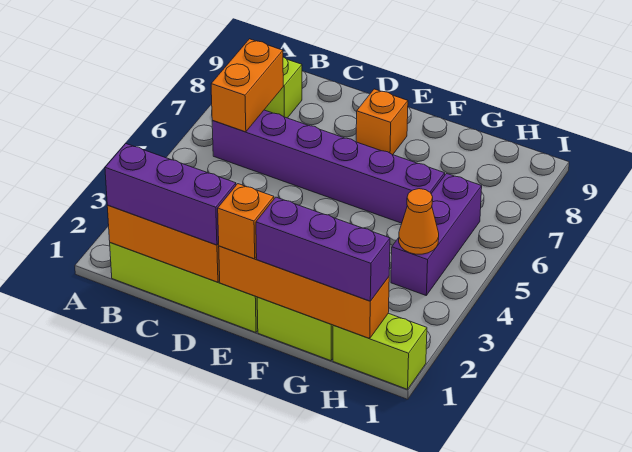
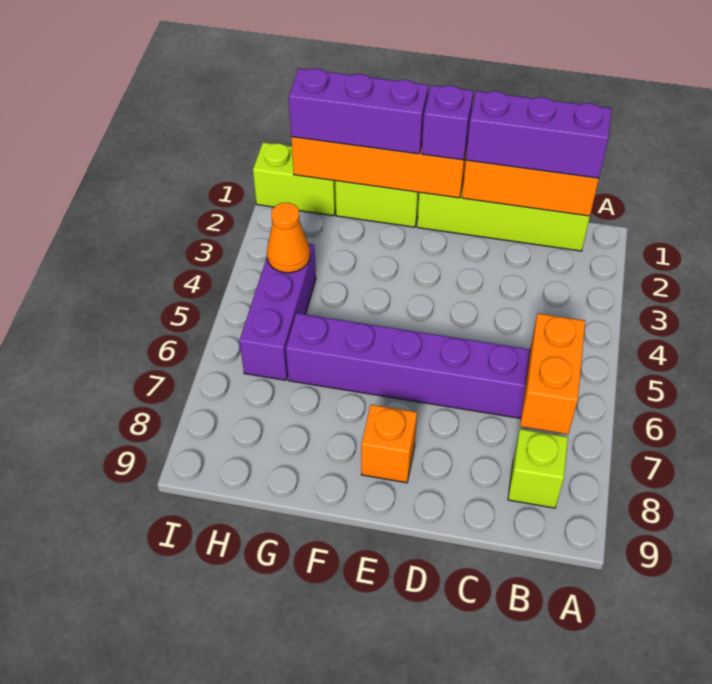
orange brick E1 level 3 -> purple brick E1 level 3

